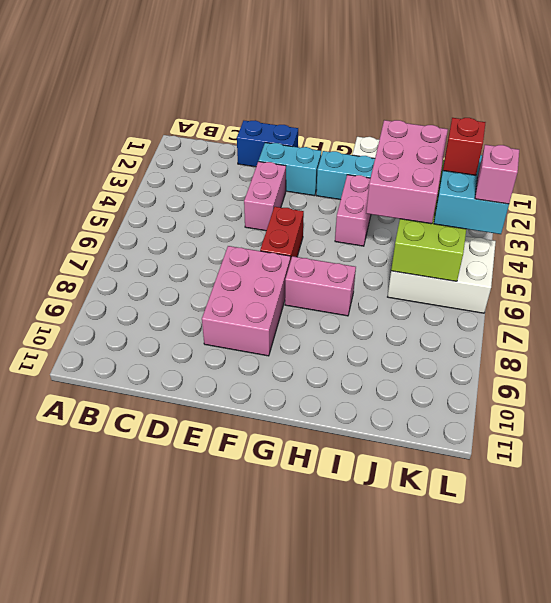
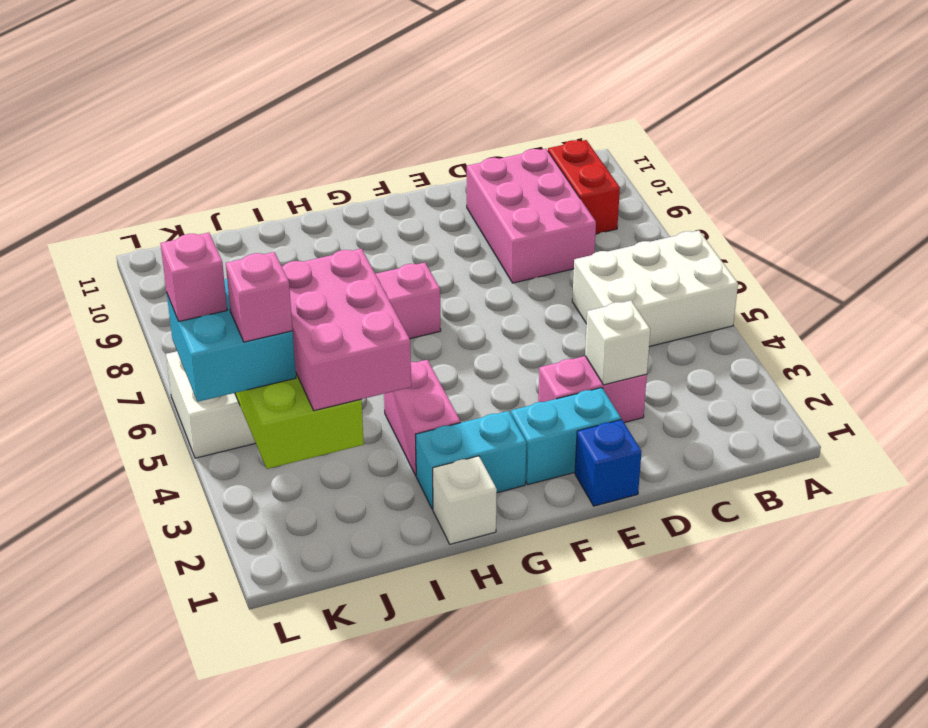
none -> white brick A5:C6 level 1
blue brick D1:E1 level 1 -> blue brick E1 level 1
none -> white brick D3 level 2
pink brick E3:E4 level 1 -> pink brick D3:E3 level 1
pink brick E7:F9 level 1 -> pink brick C8:D10 level 1
red brick F5:F6 level 1 -> red brick B9:B10 level 1
red brick K4 level 4 -> pink brick K4 level 4

